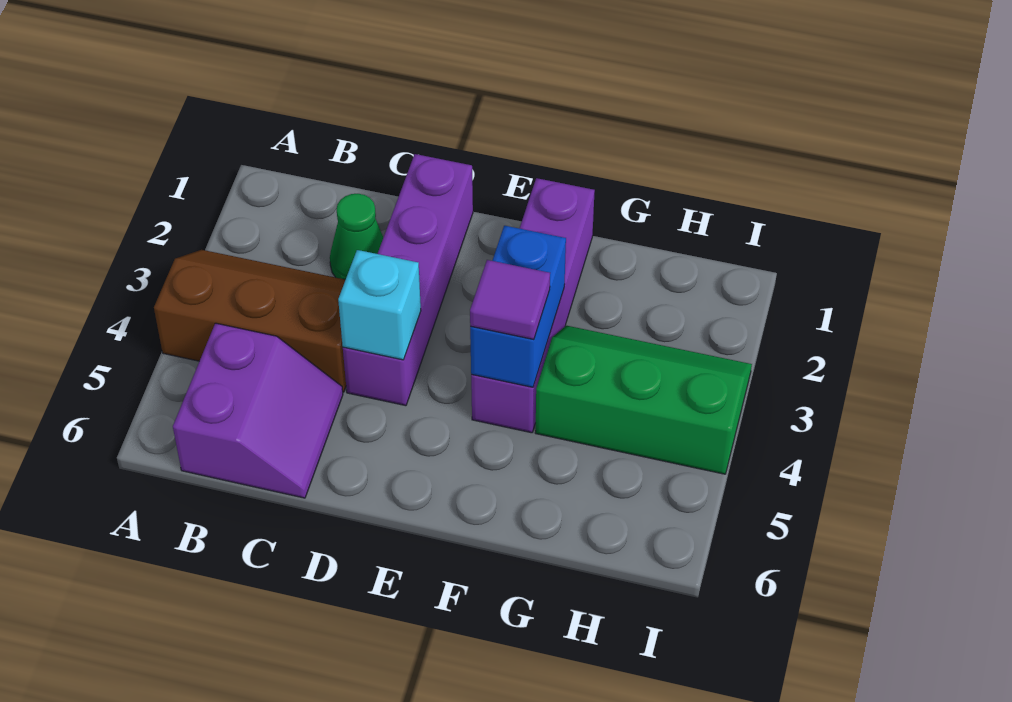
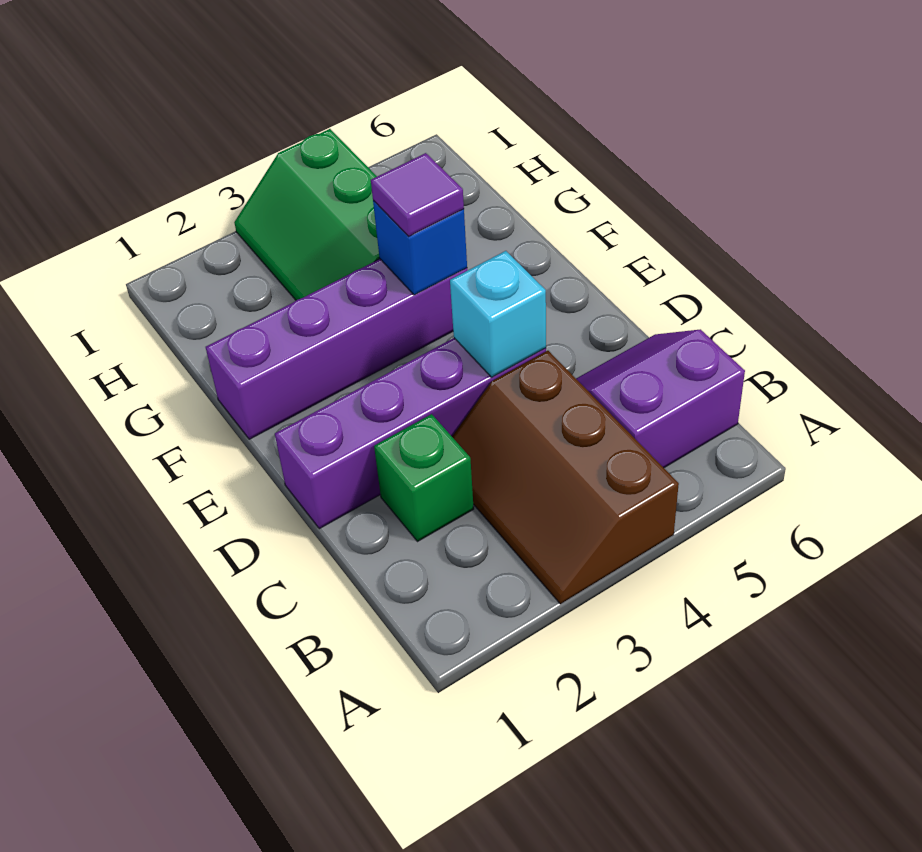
green cone C2 level 1 -> green brick C2 level 1
blue brick F3:F4 level 2 -> blue brick F4 level 2

